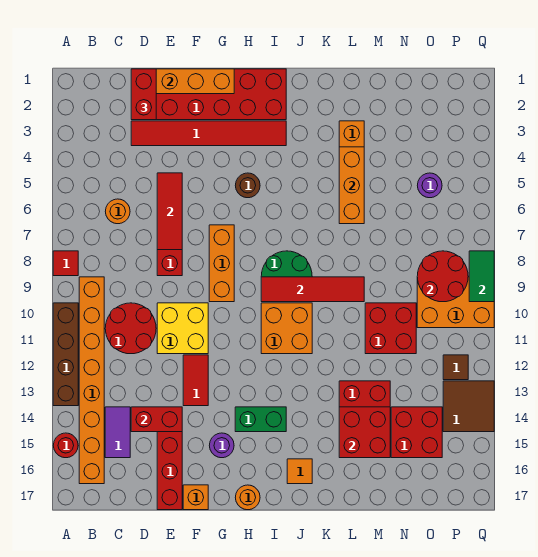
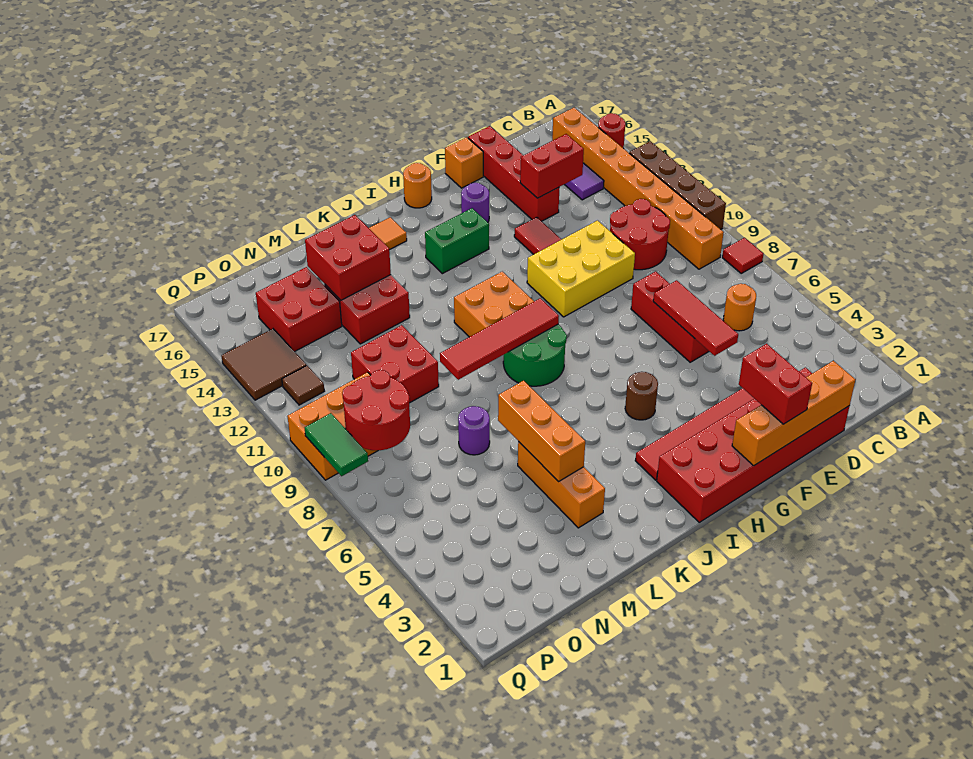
red brick D1:D2 level 3 -> red brick F1:F2 level 3
yellow brick E10:F11 level 1 -> yellow brick E10:G11 level 1
orange brick G7:G9 level 1 -> none
purple round brick O5 level 1 -> purple round brick M7 level 1

